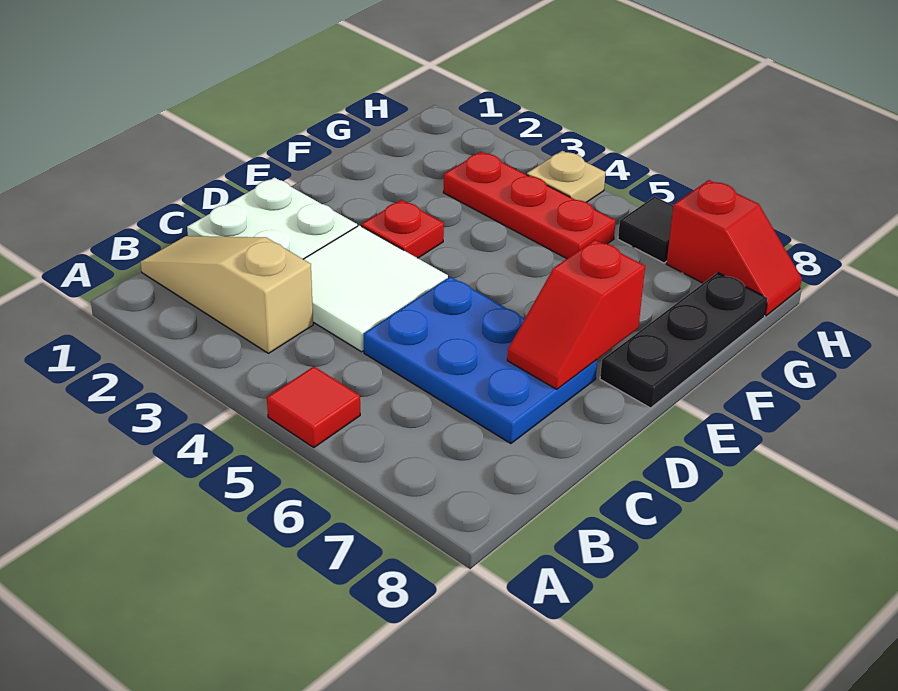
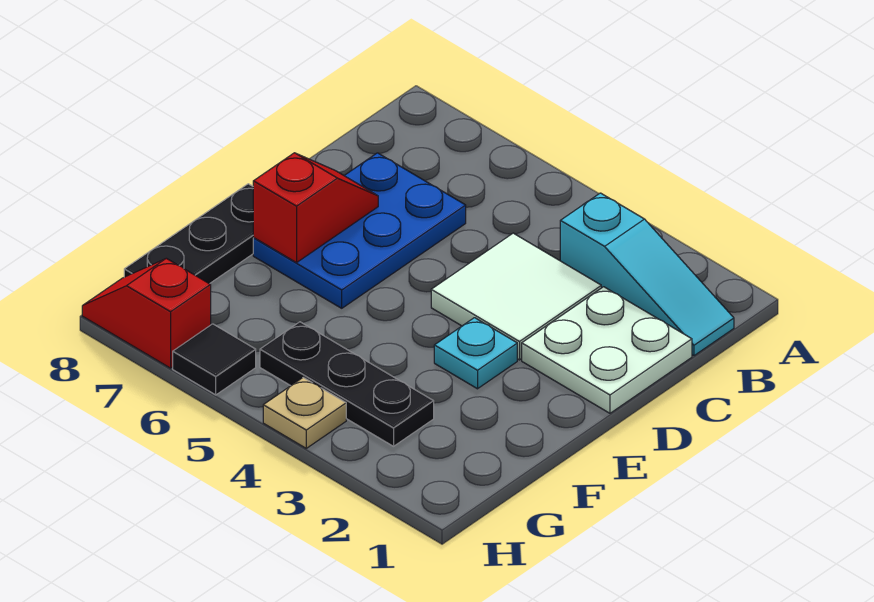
red tile A5 level 1 -> none
tan slope B1:B3 level 1 top 3 -> cyan slope B1:B3 level 1 top 3
blue plate C5:D7 level 1 -> blue plate C6:E7 level 1
red plate E3 level 1 -> cyan plate E3 level 1
red plate G3:G5 level 1 -> black plate G3:G5 level 1

